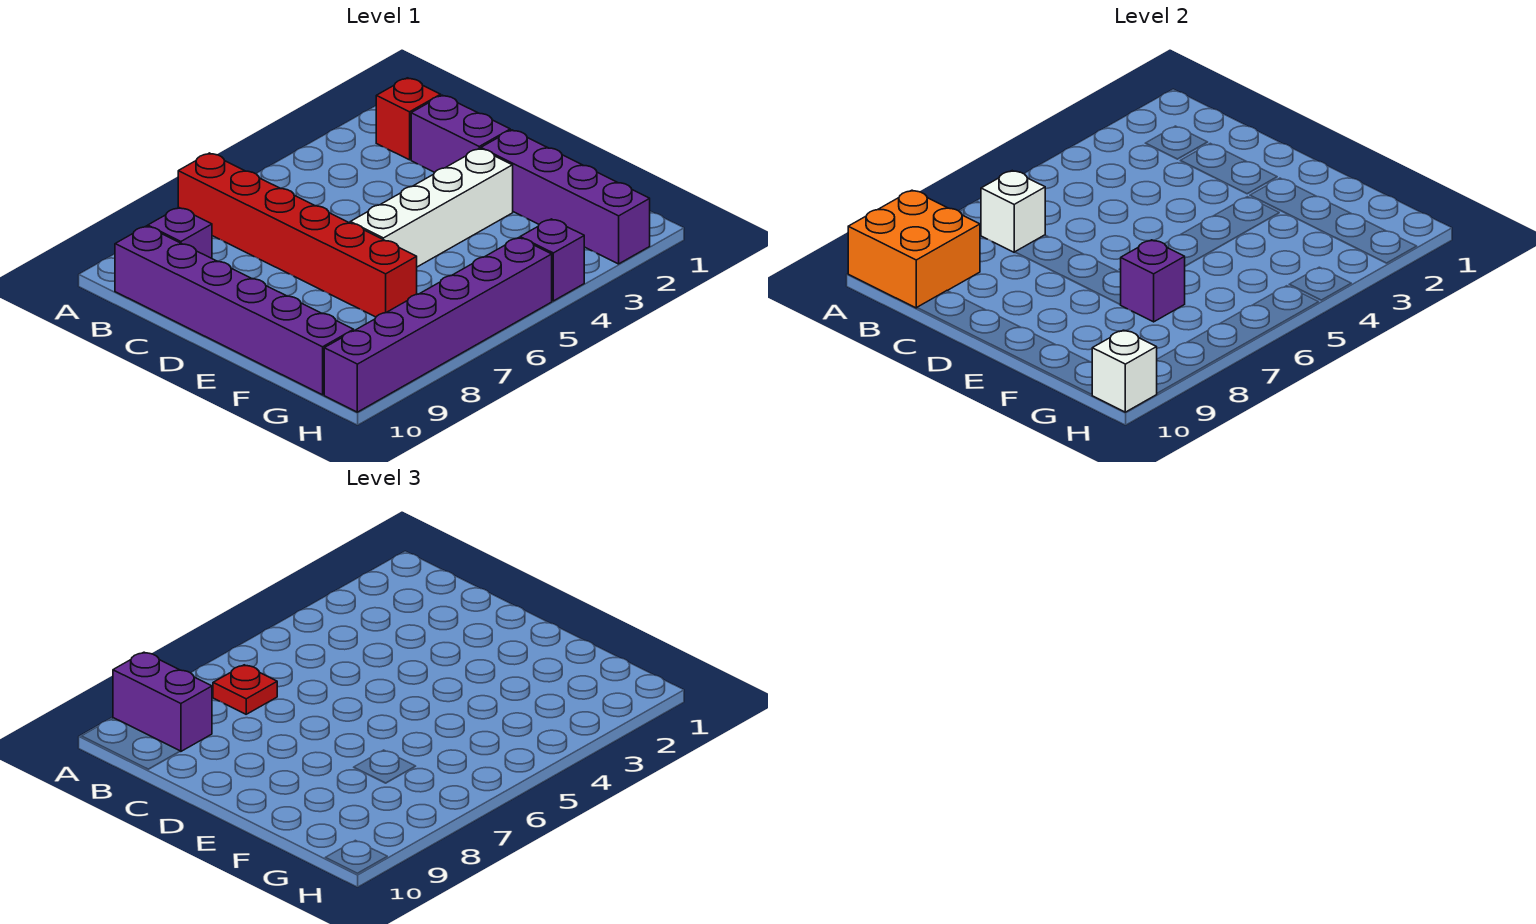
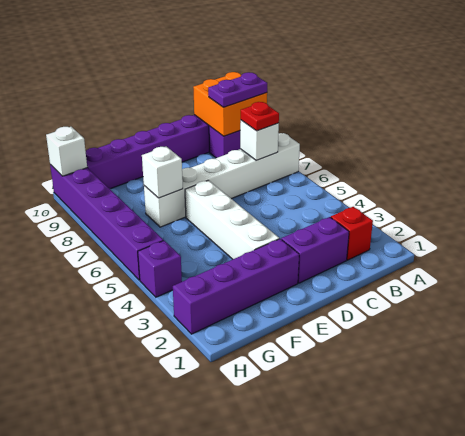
red brick A7:F7 level 1 -> white brick A7:F7 level 1
purple brick A9:B9 level 3 -> purple plate A9:B9 level 3
purple brick F7 level 2 -> white brick F7 level 2

